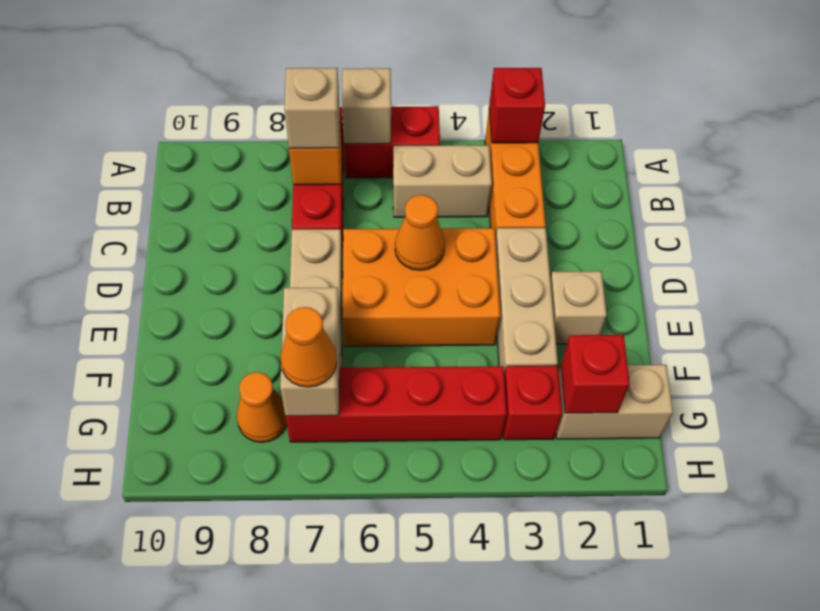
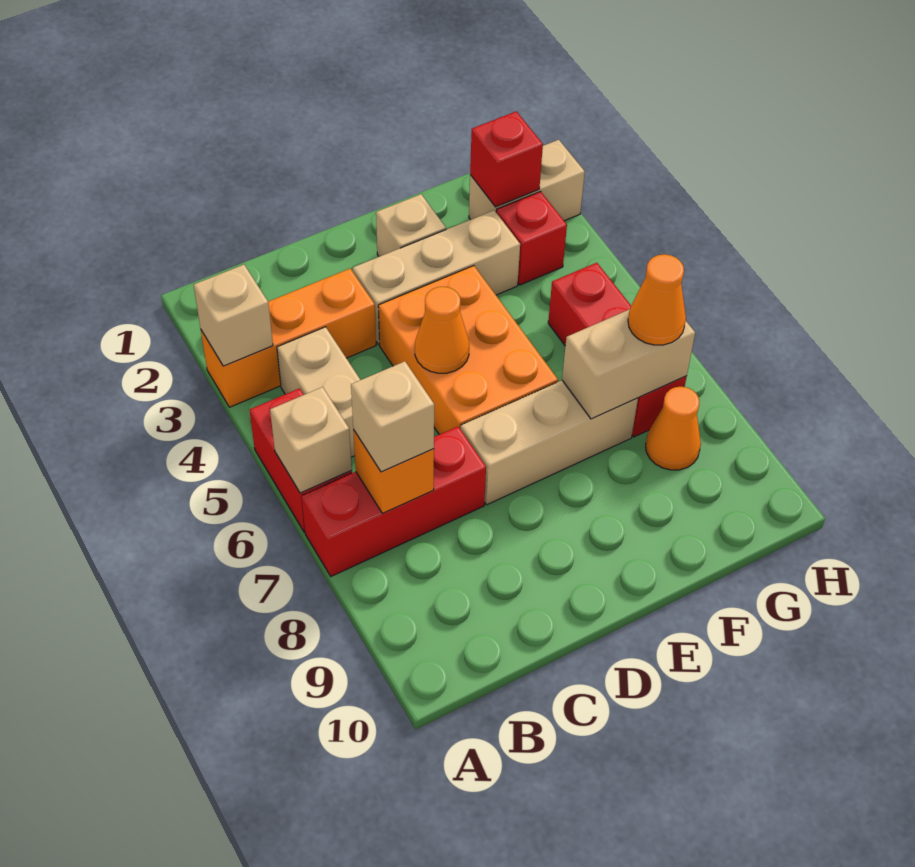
red brick A3 level 2 -> tan brick A3 level 2
tan brick G1:G2 level 1 -> tan brick G2:H2 level 1
red brick G4:G7 level 1 -> red brick G5:G7 level 1

